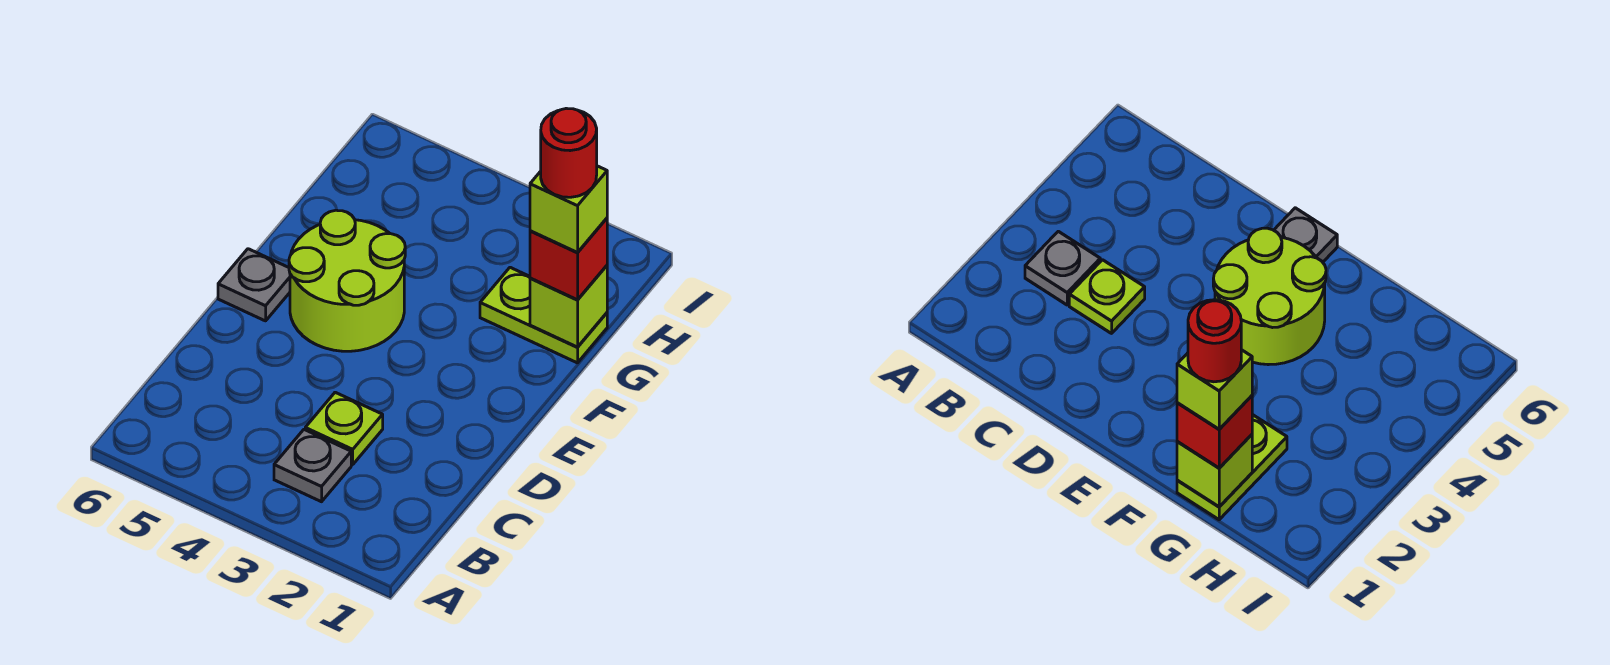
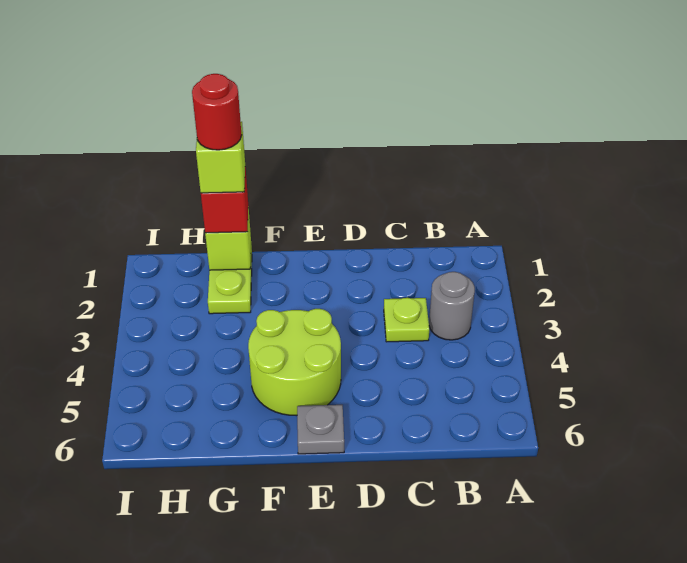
grey plate B3 level 1 -> grey round brick B3 level 1

